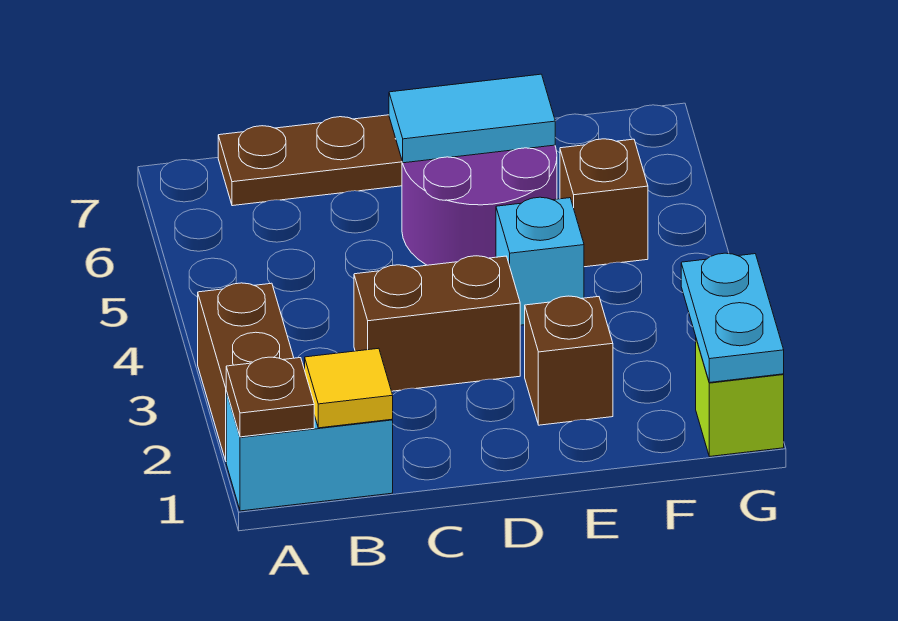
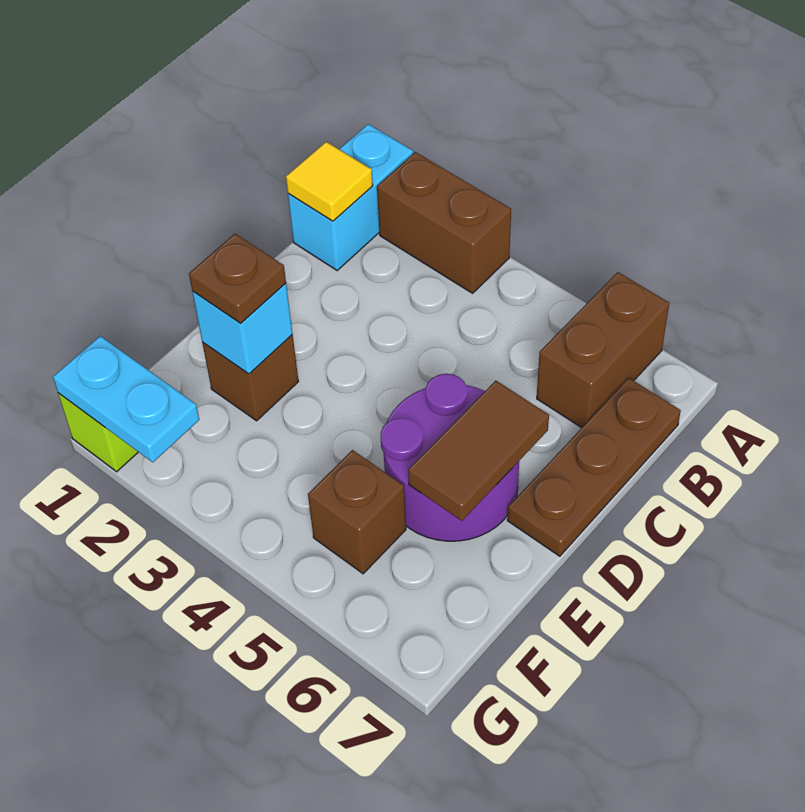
brown plate A1 level 2 -> brown plate E2 level 3
brown brick C3:D3 level 1 -> brown brick A6:B6 level 1
cyan tile D6:E6 level 2 -> brown tile D6:E6 level 2
cyan brick E4 level 1 -> cyan brick E2 level 2

